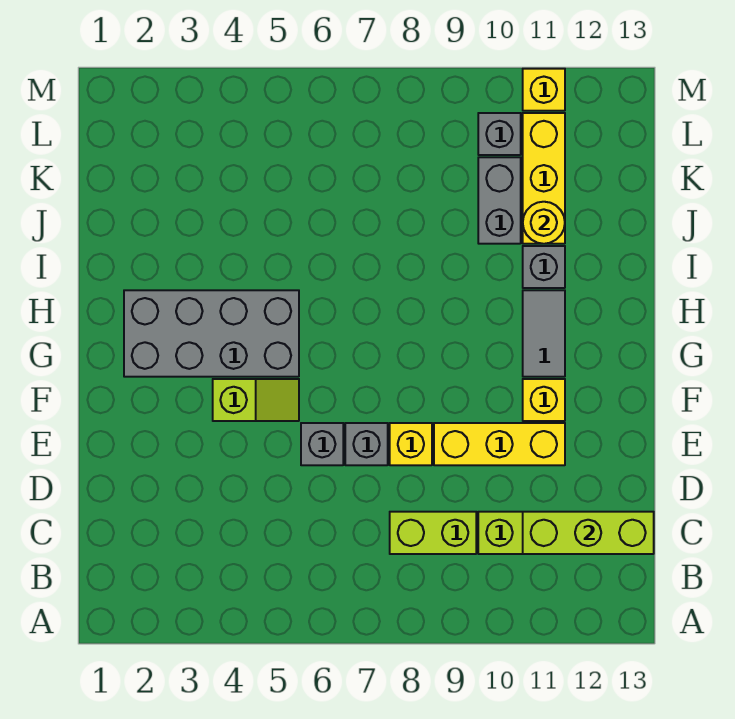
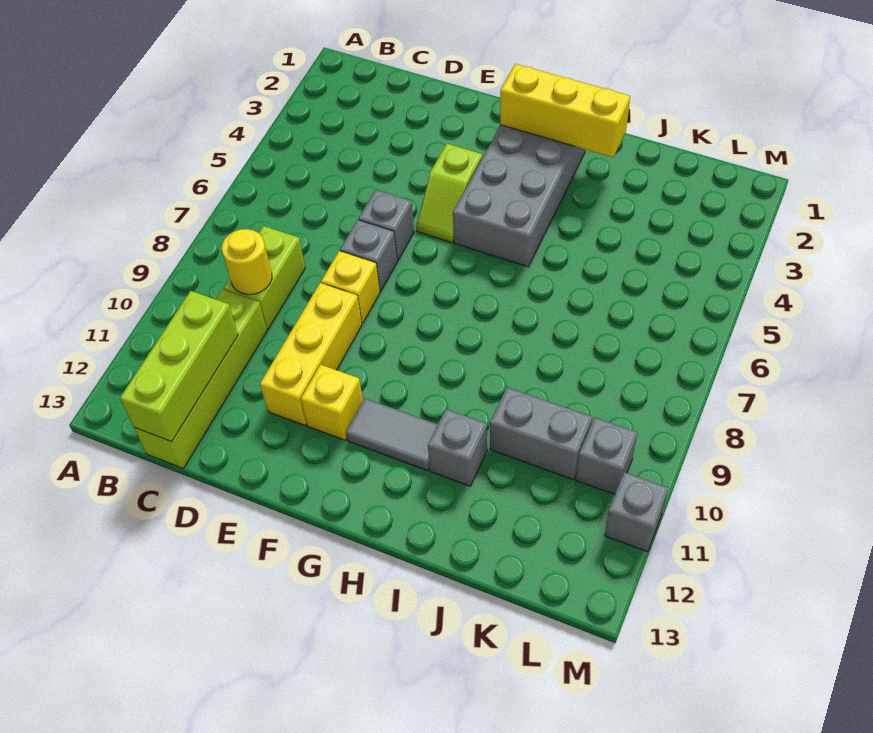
yellow brick J11:L11 level 1 -> yellow brick G2:I2 level 2
yellow round brick J11 level 2 -> yellow round brick C9 level 2
yellow brick M11 level 1 -> grey brick M11 level 1

